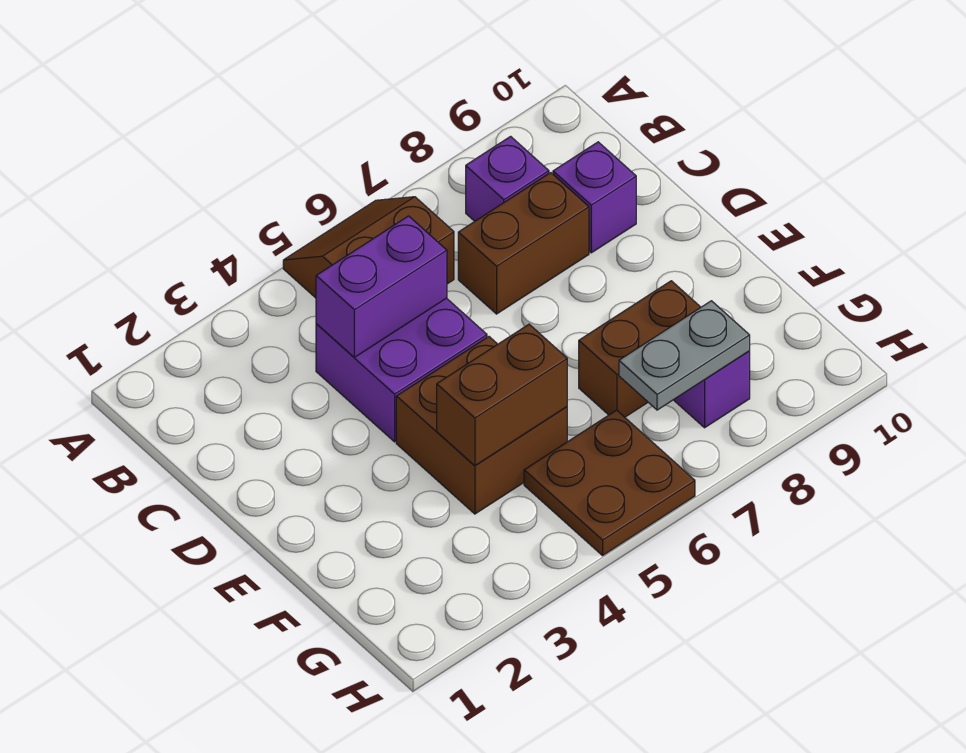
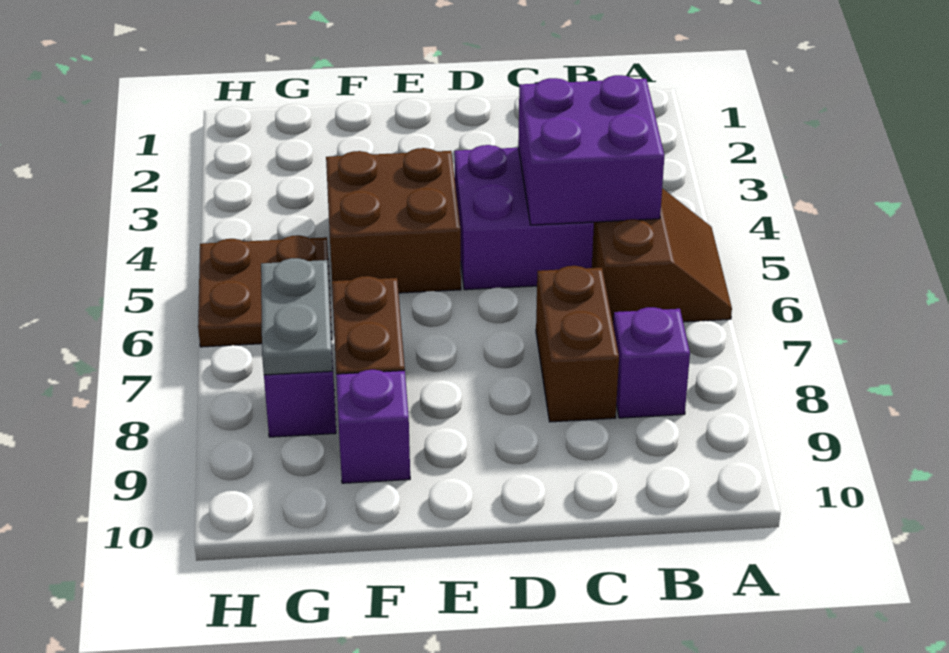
purple brick C4:C5 level 2 -> purple brick B4:C5 level 2
purple brick C9 level 1 -> purple brick F9 level 1
brown brick F4:F5 level 2 -> none

